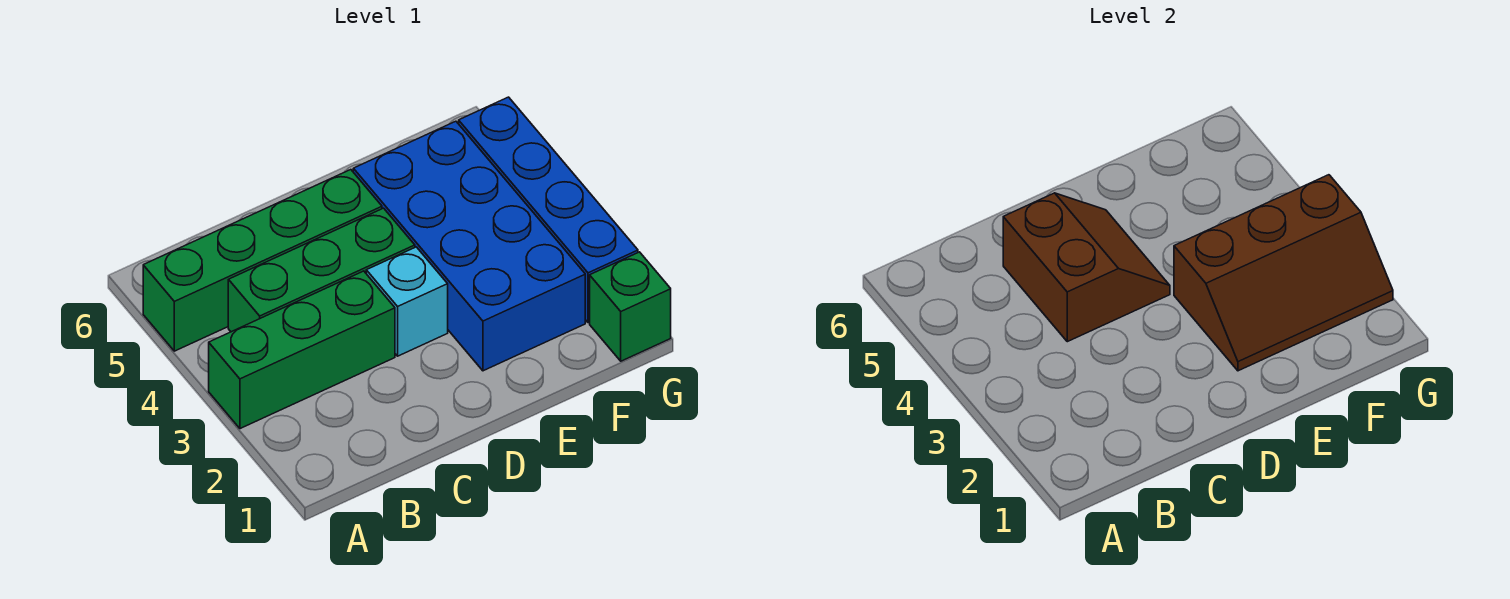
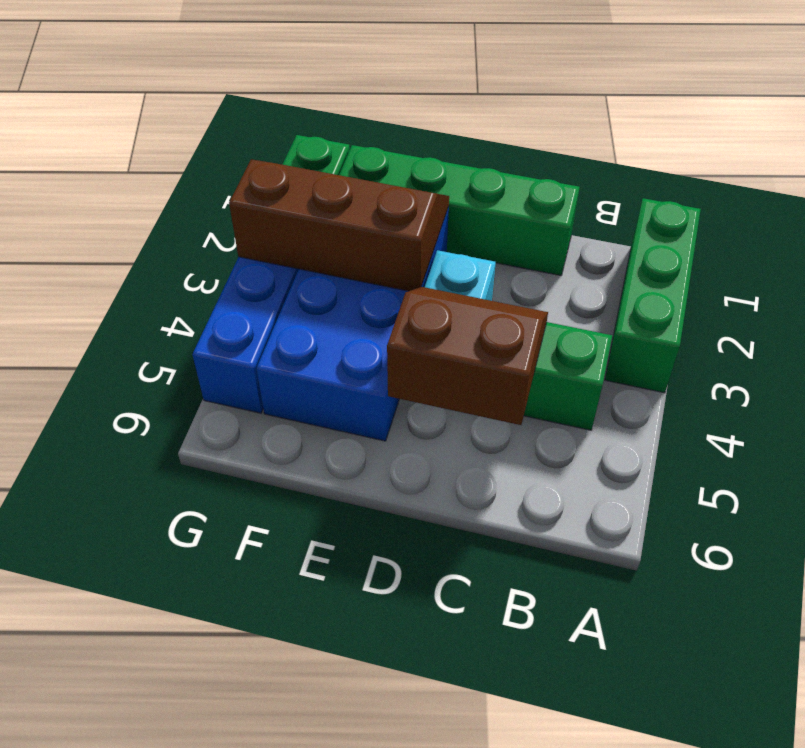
green brick A3:C3 level 1 -> green brick A1:A3 level 1
green brick A5:D5 level 1 -> green brick C1:F1 level 1
brown slope C4:D5 level 2 top C -> brown slope C4:D5 level 2 top 5

